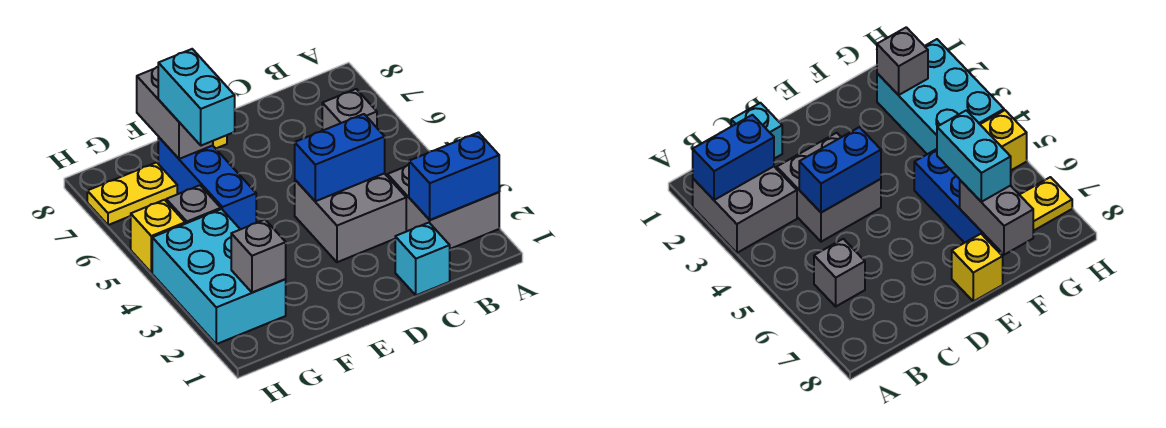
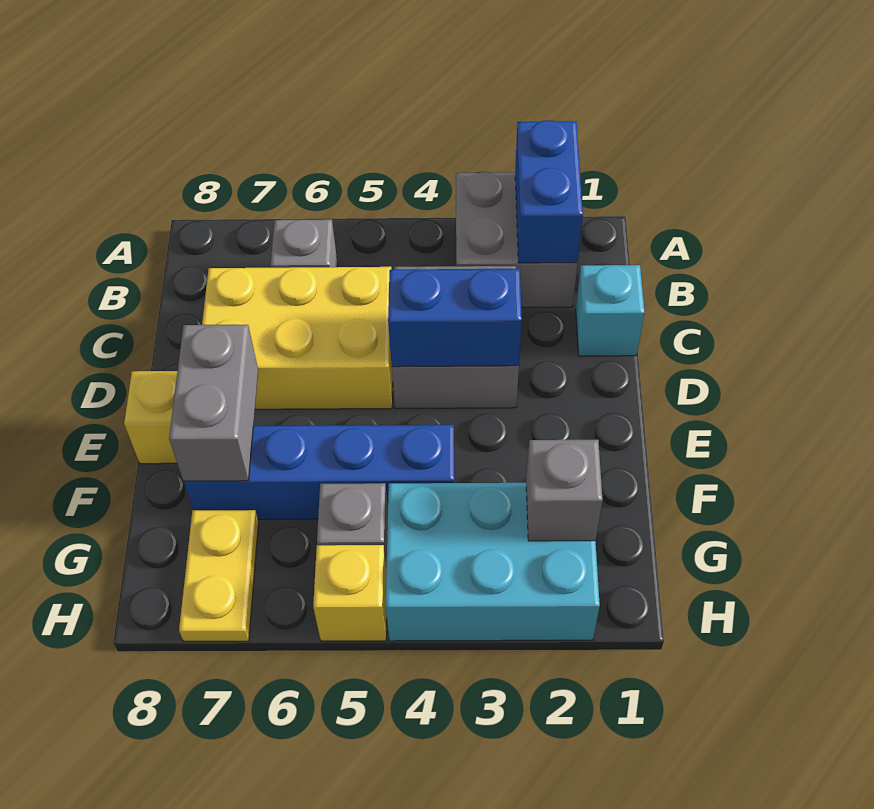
blue brick C4:D4 level 2 -> blue brick D3:D4 level 2
none -> yellow brick C5:D7 level 1
blue brick F5:F7 level 1 -> blue brick F4:F7 level 1
cyan brick F6:F7 level 3 -> none
grey brick F7:F8 level 2 -> grey brick E7:F7 level 2

